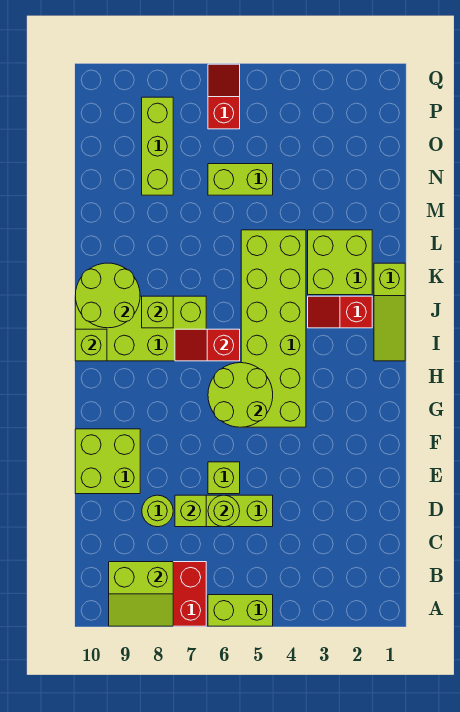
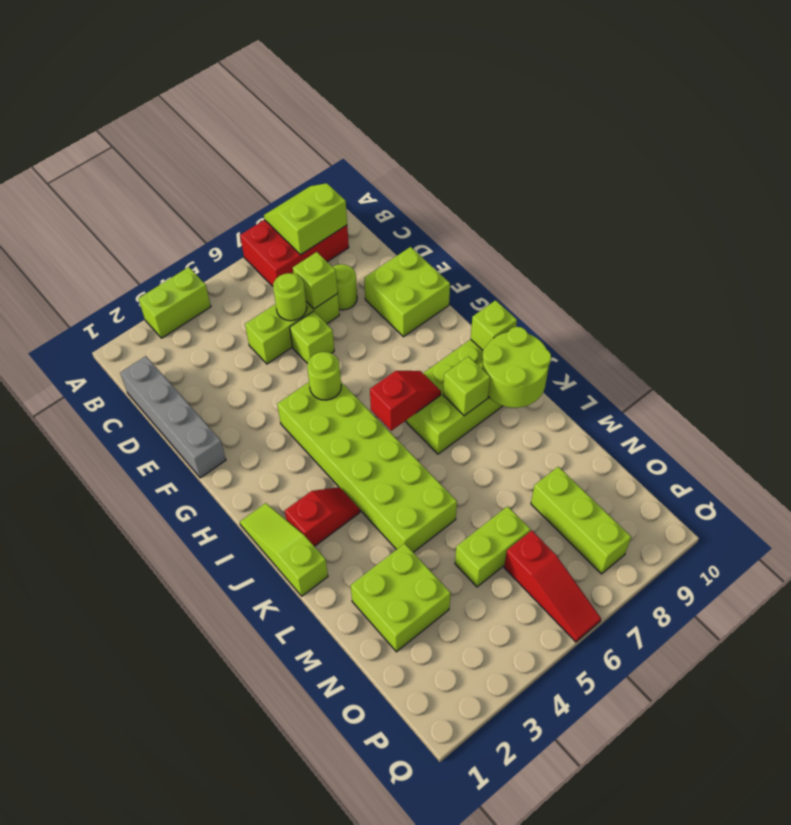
lime brick A5:A6 level 1 -> lime brick A3:A4 level 1
none -> grey brick C1:F1 level 1
lime round brick G5:H6 level 2 -> lime round brick G5 level 2
lime brick K2:L3 level 1 -> lime brick M2:N3 level 1
red slope P6:Q6 level 1 top P -> red slope O6:Q6 level 1 top O

